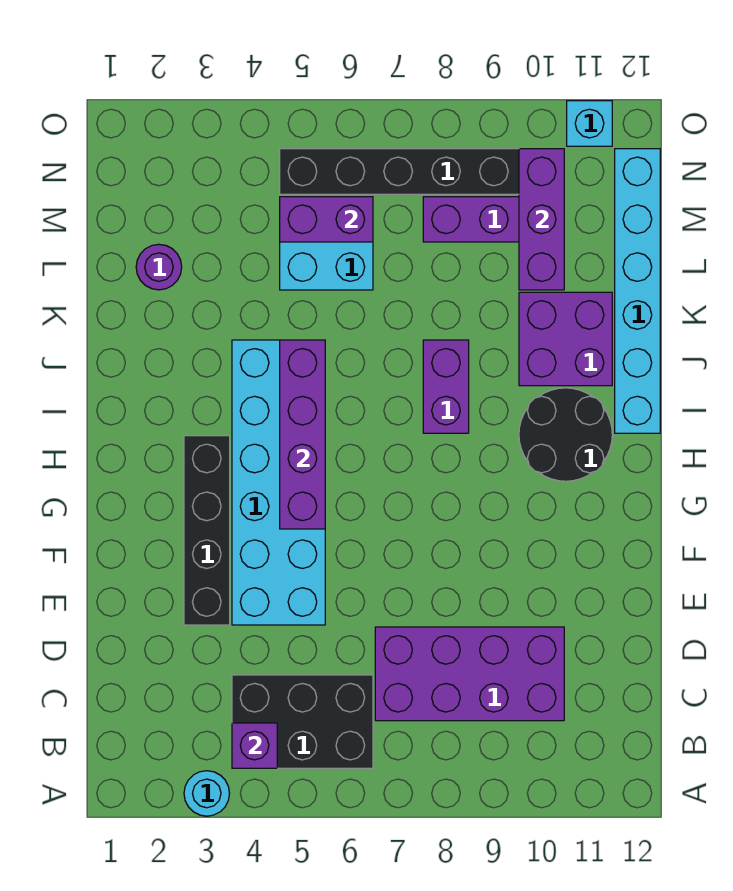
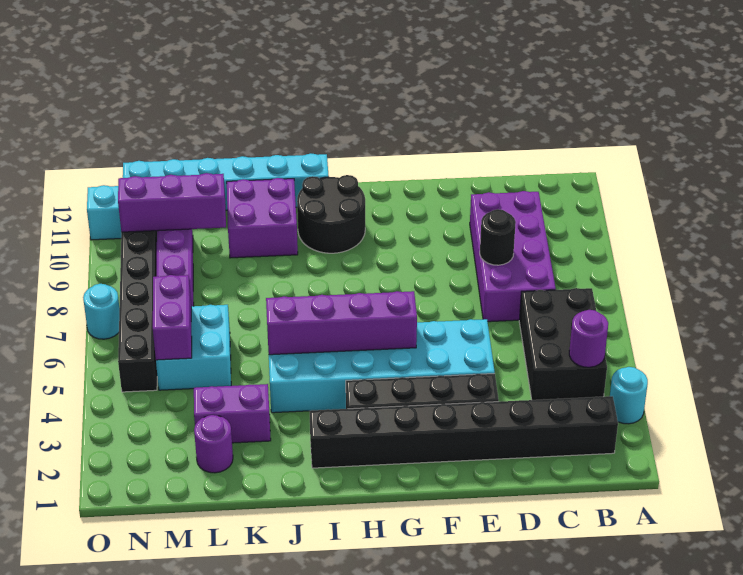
none -> black brick B2:I2 level 1
purple brick B4 level 2 -> purple round brick B4 level 2
none -> black round brick D8 level 2
purple brick I8:J8 level 1 -> purple brick K3:L3 level 1
none -> cyan round brick O7 level 1

